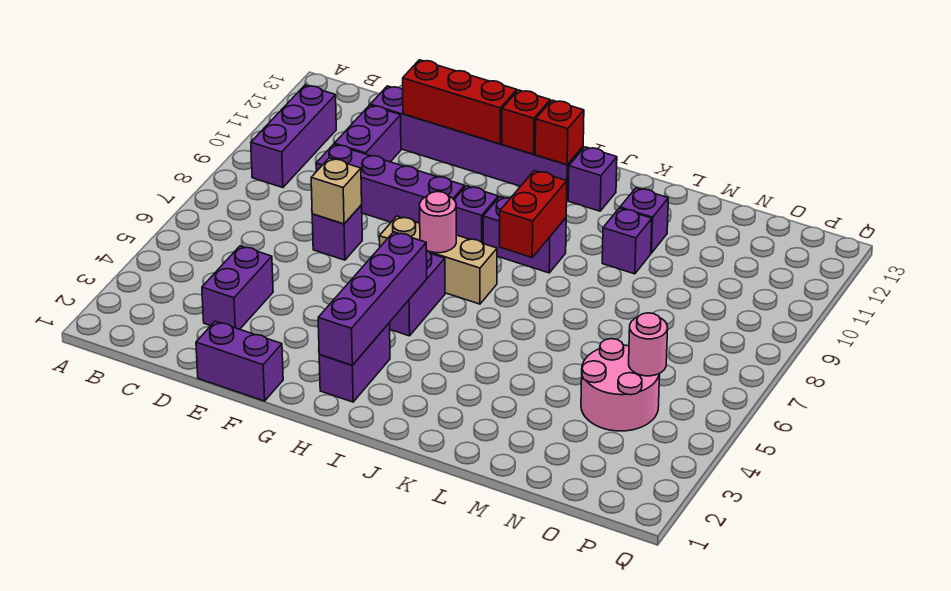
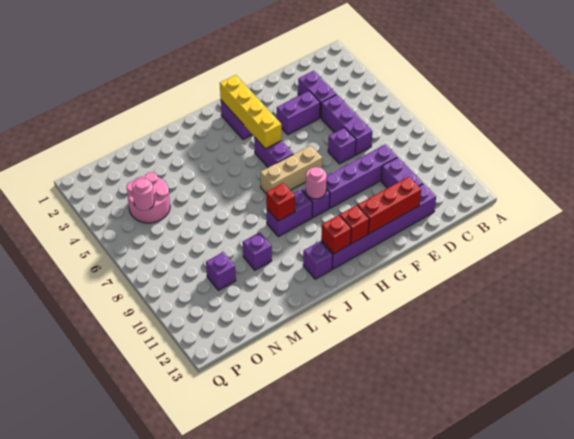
purple brick B9:B11 level 1 -> purple brick D5:D7 level 1
purple brick E1:F1 level 1 -> purple brick E4:F4 level 1
tan brick E7 level 2 -> none
purple brick H2:H5 level 2 -> yellow brick H2:H5 level 2
pink round brick H7 level 2 -> pink round brick H9 level 2
red brick J8:J9 level 2 -> red brick J9 level 2
purple brick L11 level 1 -> purple brick N10 level 1

